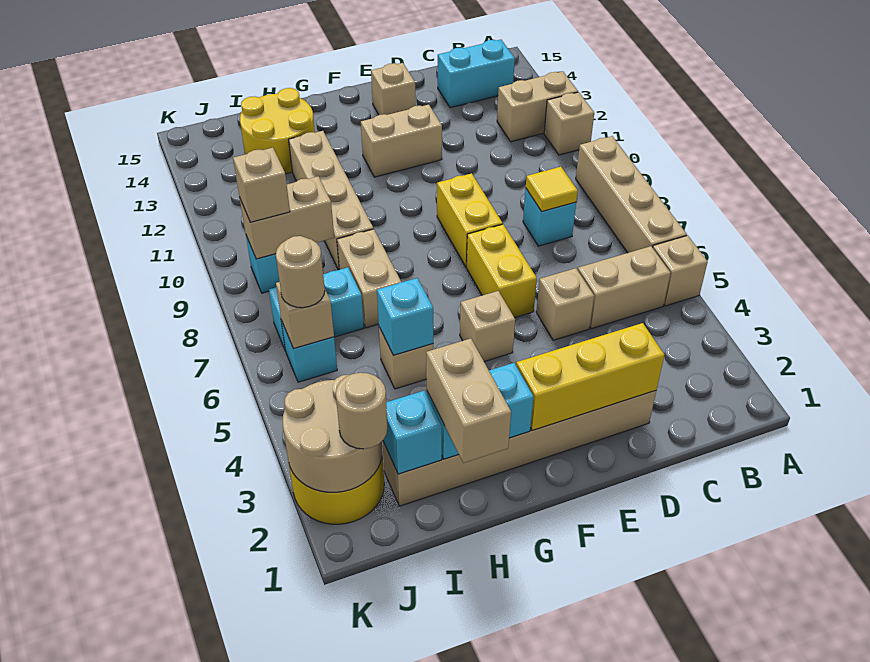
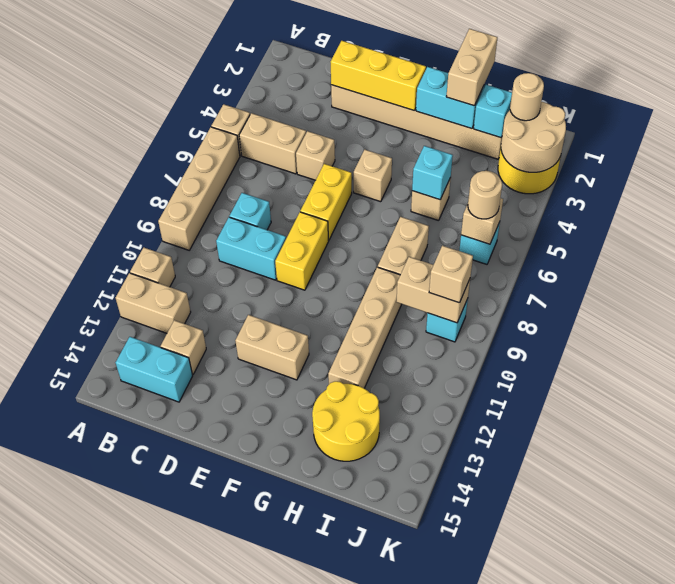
yellow tile C8 level 2 -> none
tan brick E14 level 1 -> tan brick C13 level 1
cyan brick I7:J7 level 1 -> cyan brick C9:D9 level 1

